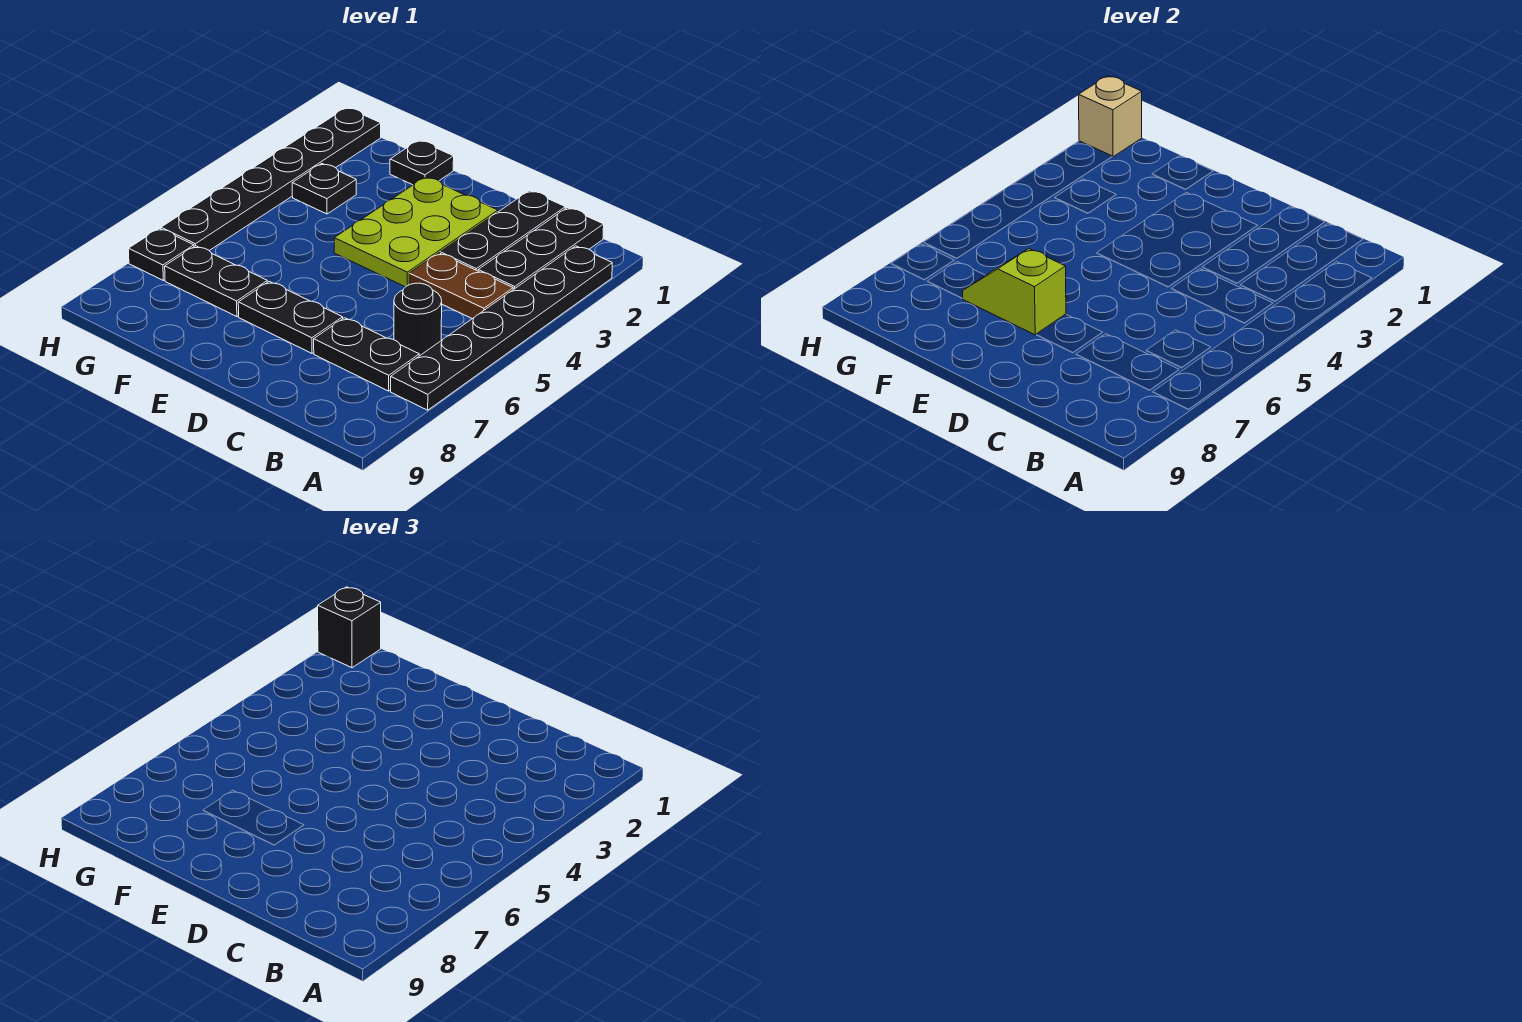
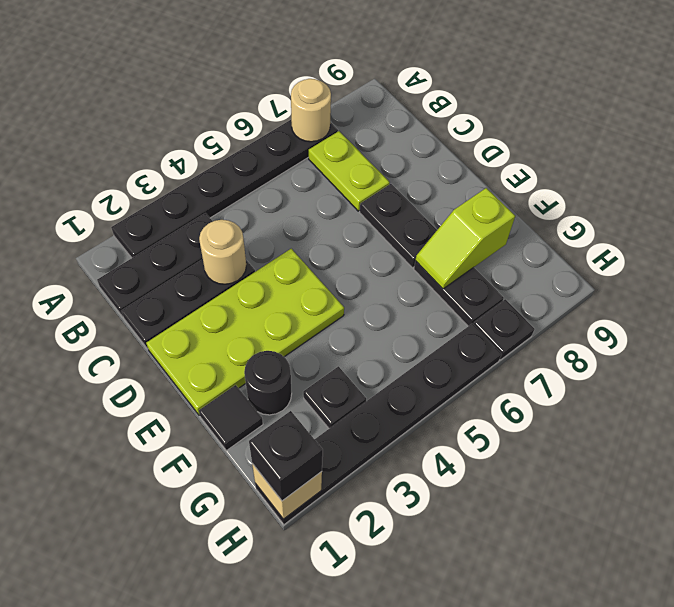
none -> tan round brick A7 level 2
brown plate B4:C4 level 1 -> none
black round brick B6 level 1 -> black round brick F2 level 1
black plate B7:C7 level 1 -> lime plate B7:C7 level 1
none -> tan round brick C3 level 2
lime plate D2:E4 level 1 -> lime plate D1:E4 level 1
lime slope E7:F7 level 2 top E -> lime slope F7:F8 level 2 top 8
black plate F1 level 1 -> black tile F1 level 1

